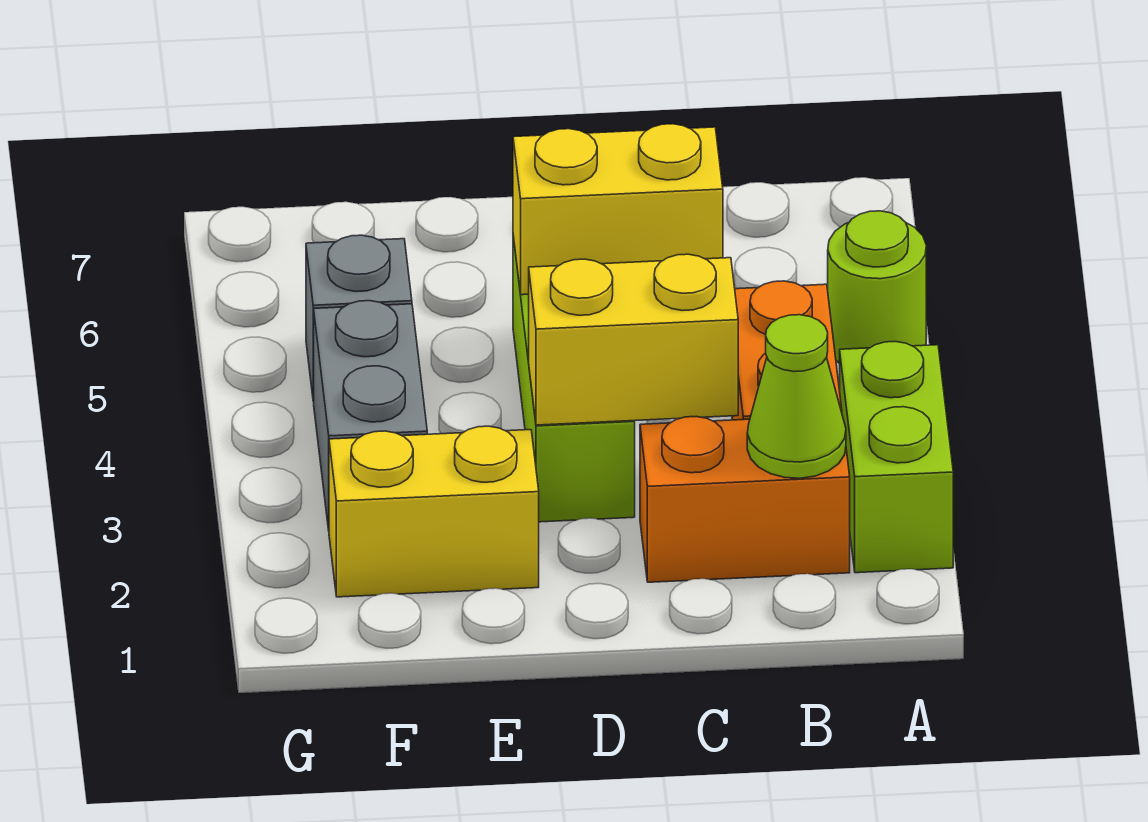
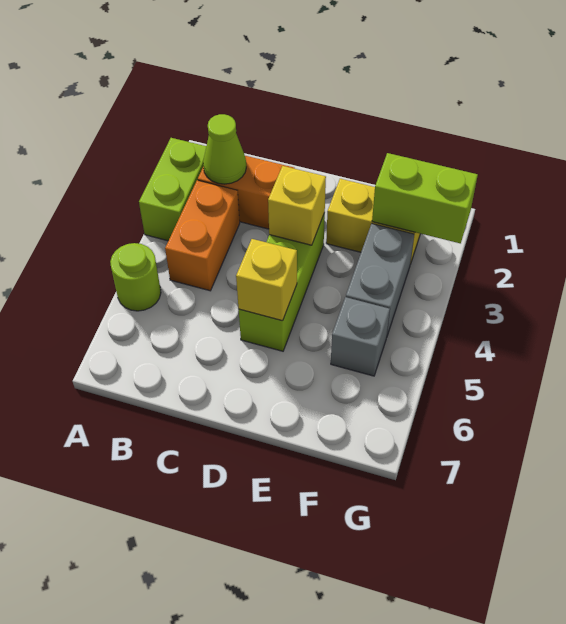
yellow brick C3:D3 level 2 -> yellow brick D3 level 2
yellow brick C5:D5 level 2 -> yellow brick D5 level 2
none -> lime brick F2:G2 level 2

